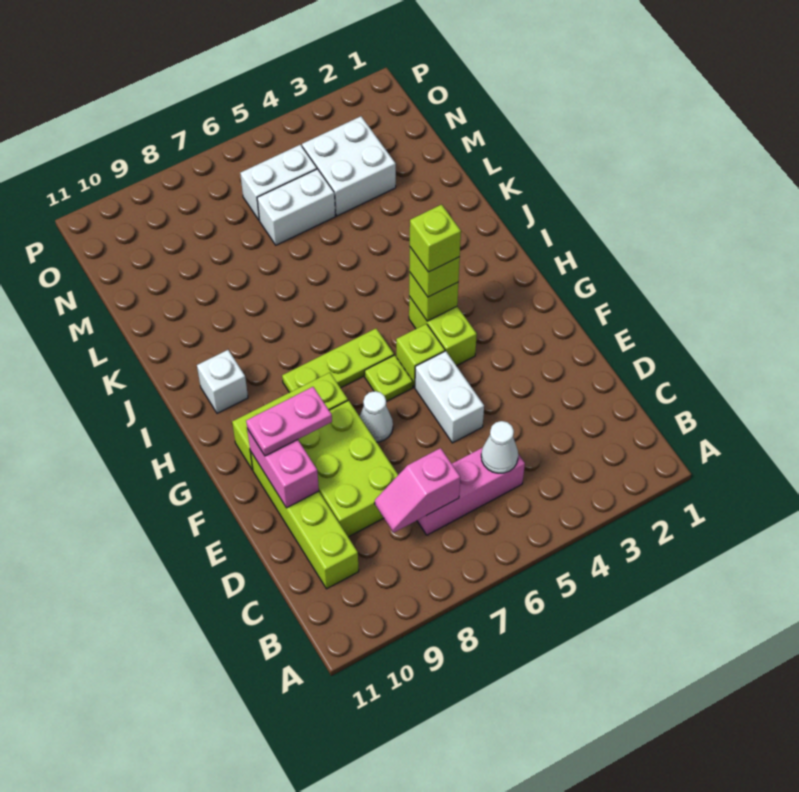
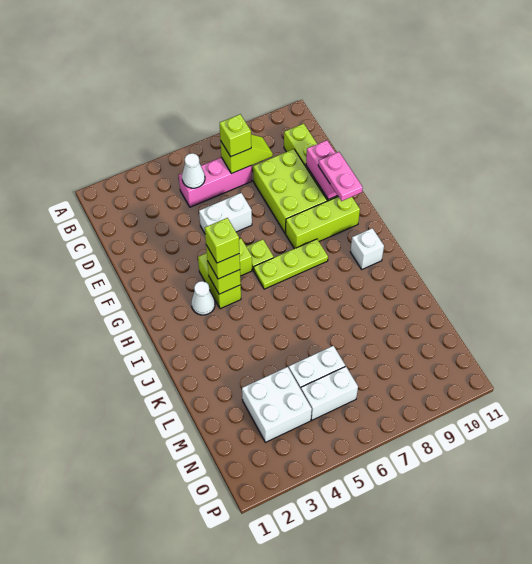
pink slope C7:C8 level 2 top 7 -> lime slope C7:C8 level 2 top 7
none -> lime brick C7 level 3
white brick E5:F5 level 1 -> white brick E5:E6 level 1
white cone F7 level 1 -> white cone H3 level 1
pink plate F9:F10 level 3 -> pink plate F10:G10 level 3

